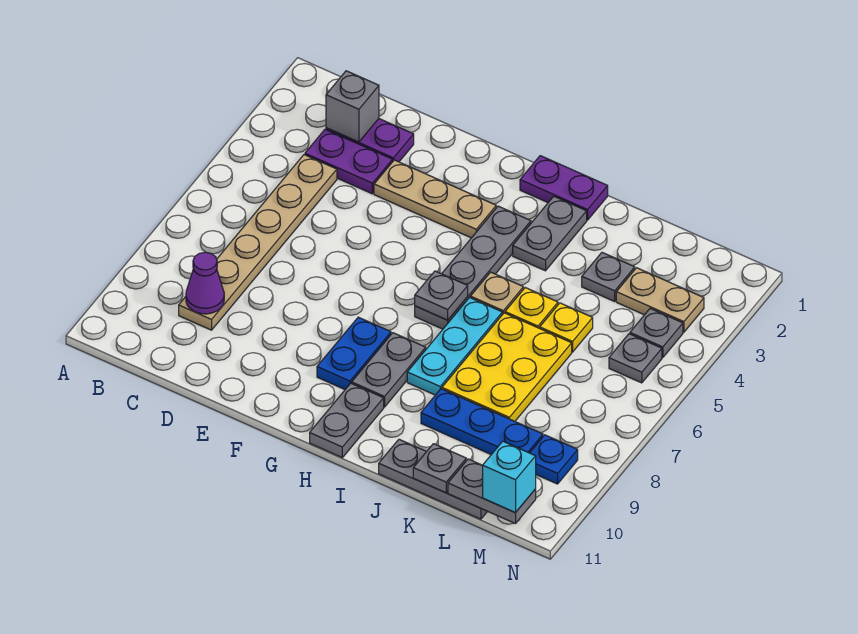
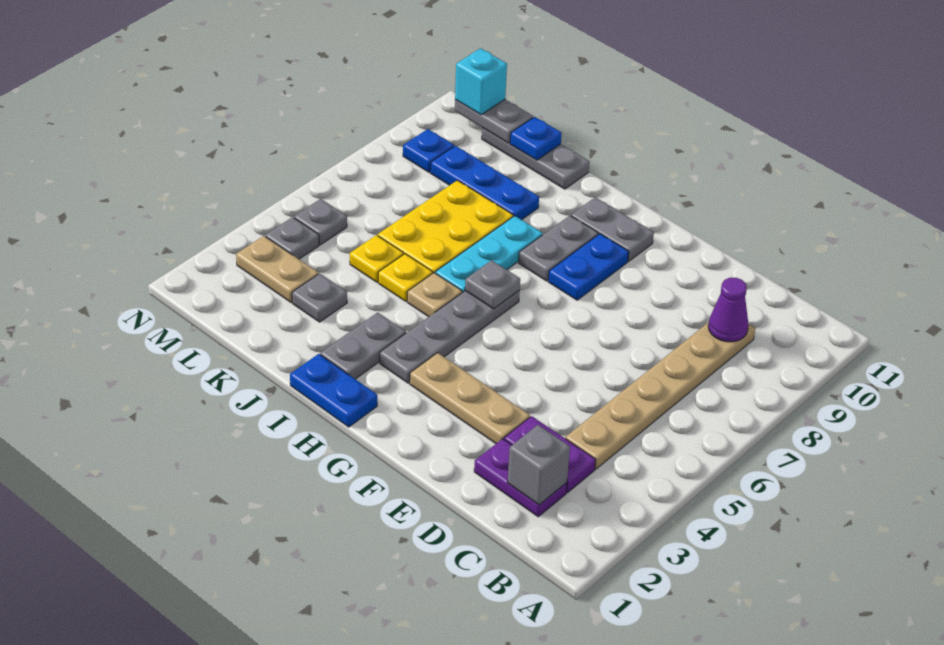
purple plate H1:I1 level 1 -> blue plate H1:I1 level 1
grey plate H10:H11 level 1 -> grey plate G10:H10 level 1
grey plate K11 level 2 -> blue plate K11 level 2

